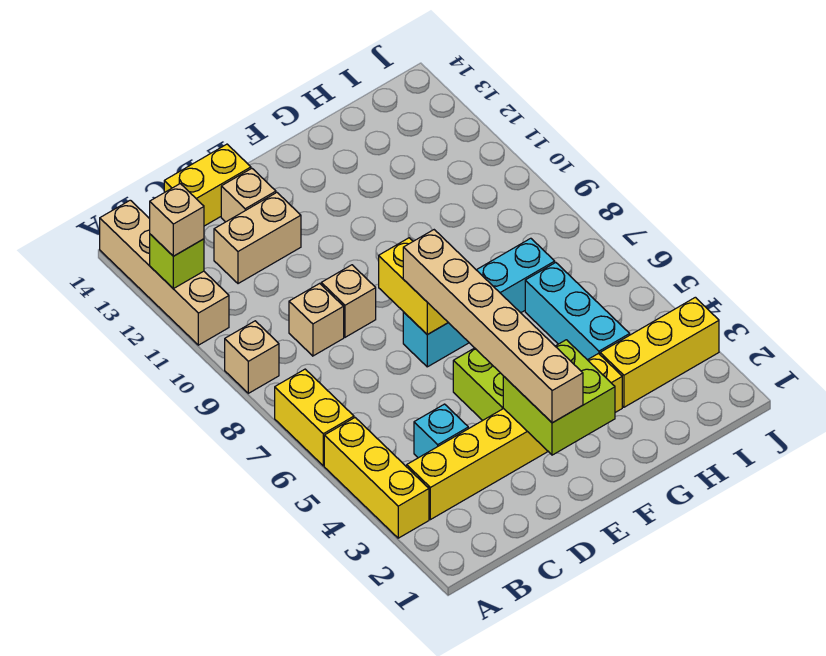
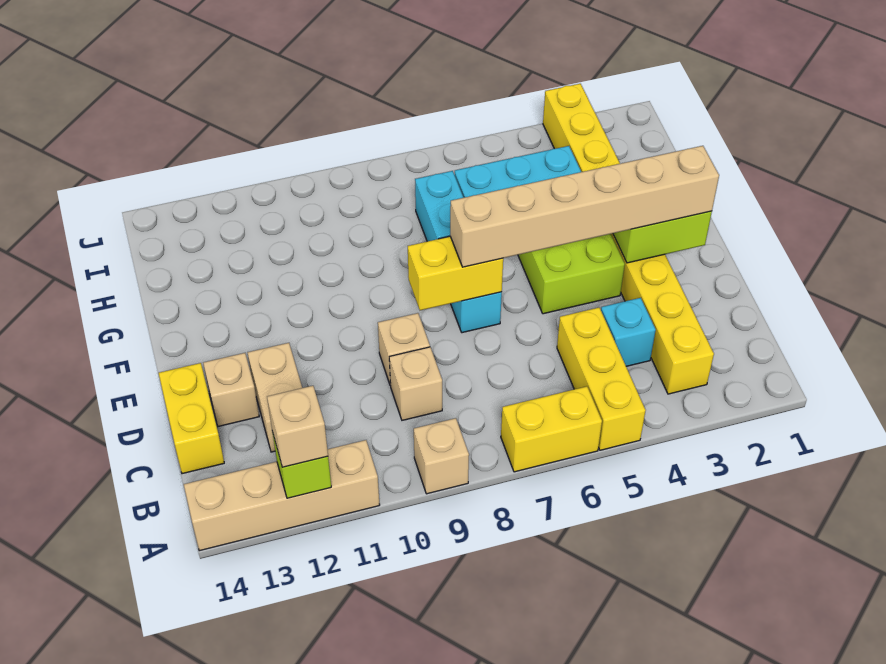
yellow brick A3:A5 level 1 -> yellow brick A5:C5 level 1

